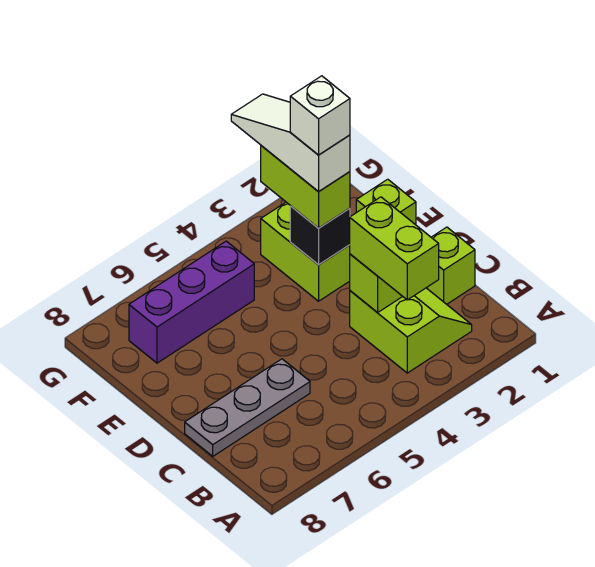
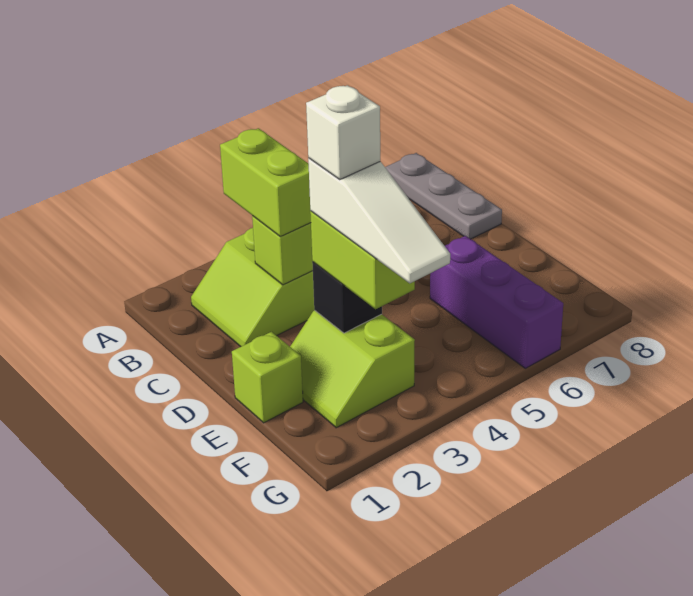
lime brick C1 level 1 -> none
grey plate C6:C8 level 1 -> grey plate A8:C8 level 1
purple brick F5:F7 level 1 -> purple brick E6:G6 level 1

